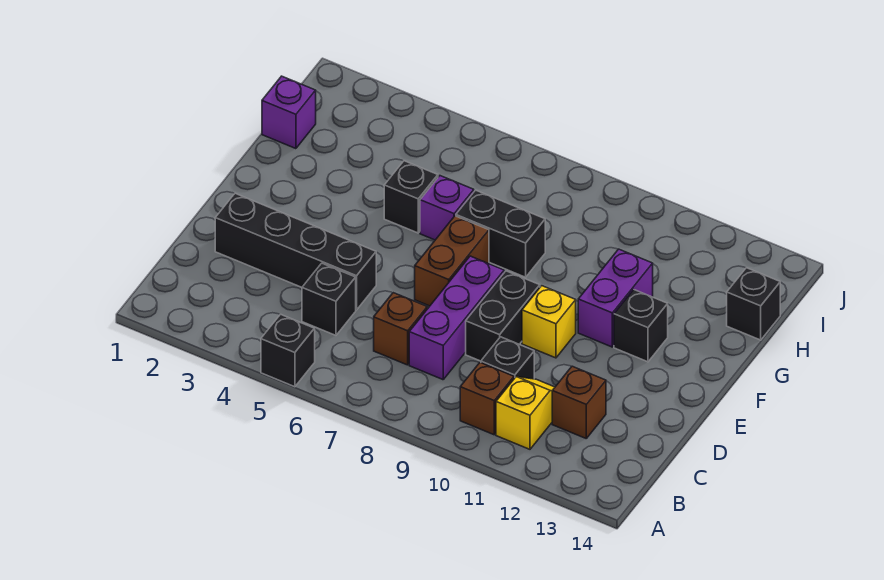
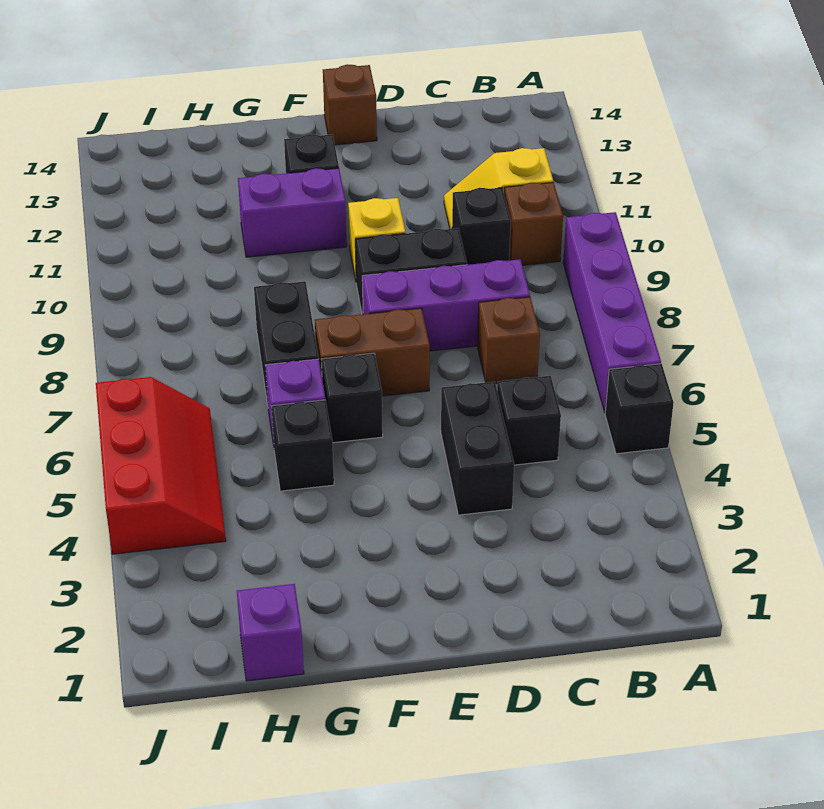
none -> purple brick A6:A9 level 1
brown brick C12 level 1 -> brown brick E14 level 1
black brick D2:D5 level 1 -> black brick D4:D5 level 1
black brick H14 level 1 -> black brick F6 level 1
none -> red slope I4:J6 level 1 top J

